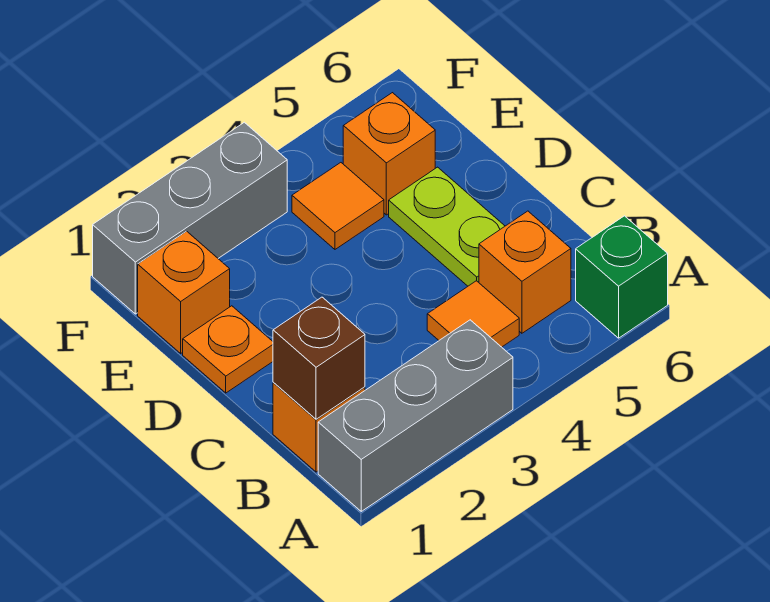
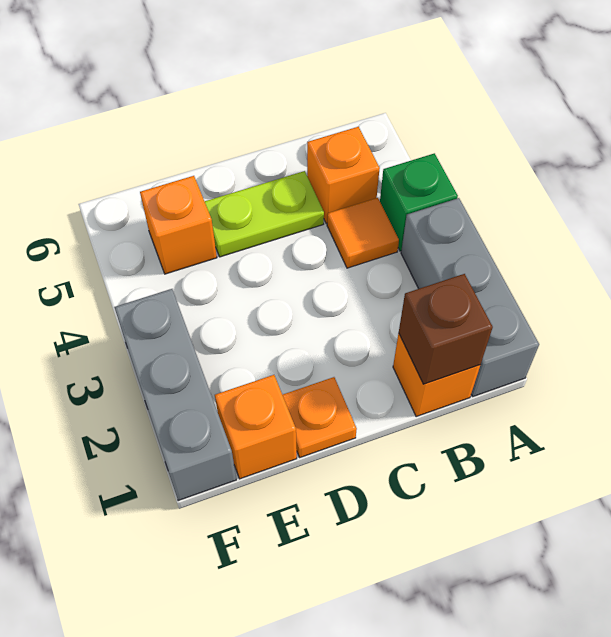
green brick A6 level 1 -> green brick A4 level 1
orange tile E4 level 1 -> none

